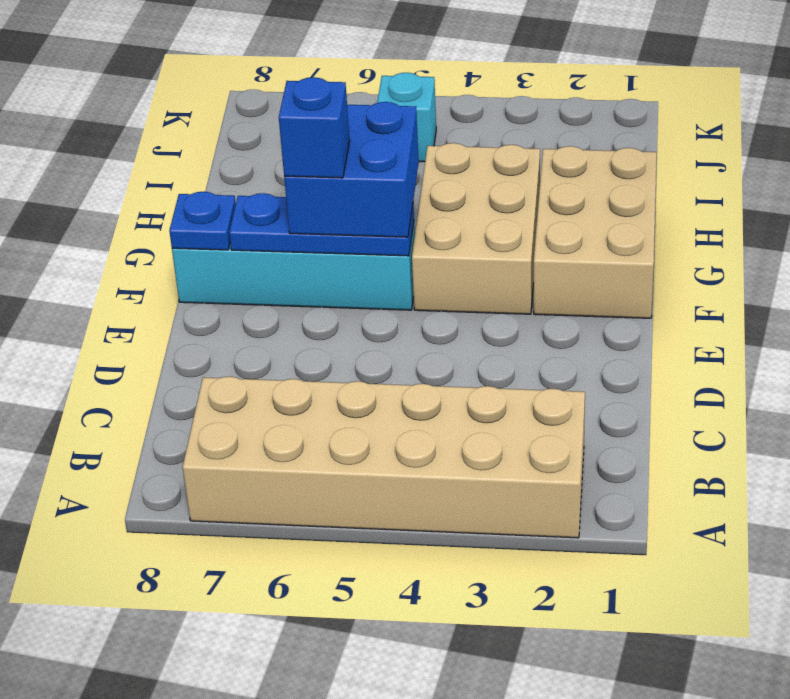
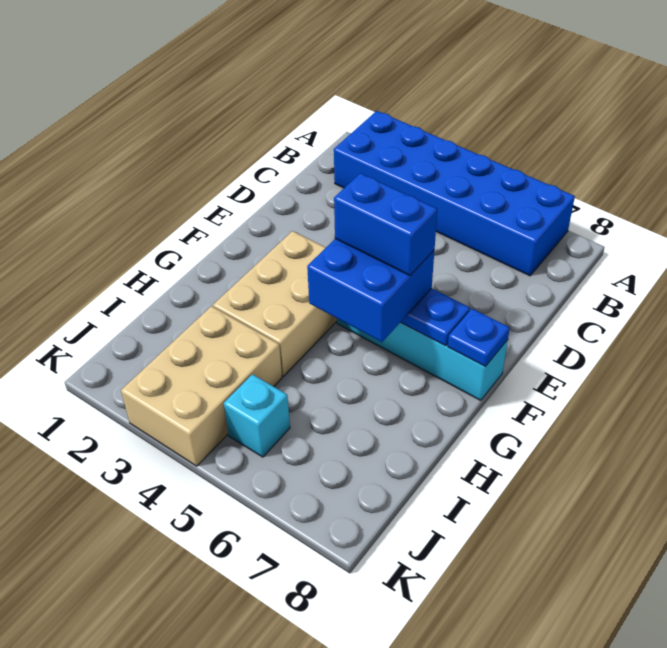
tan brick A2:B7 level 1 -> blue brick A2:B7 level 1
tan brick F1:H2 level 1 -> tan brick I3:K4 level 1
blue brick F6 level 4 -> blue brick F5:F6 level 4

